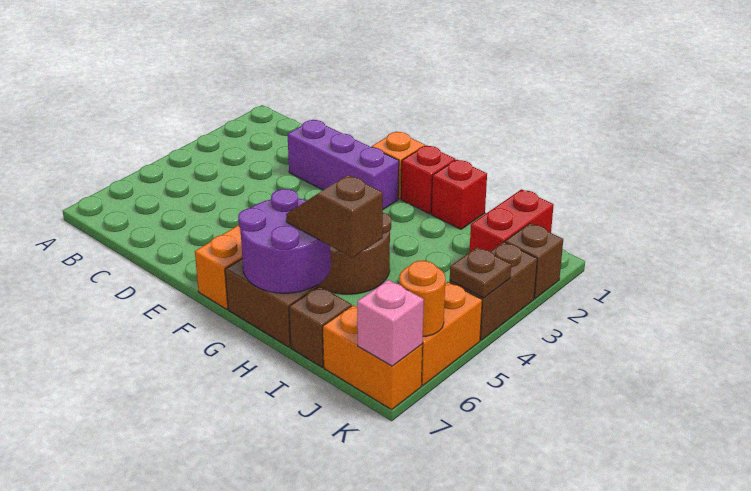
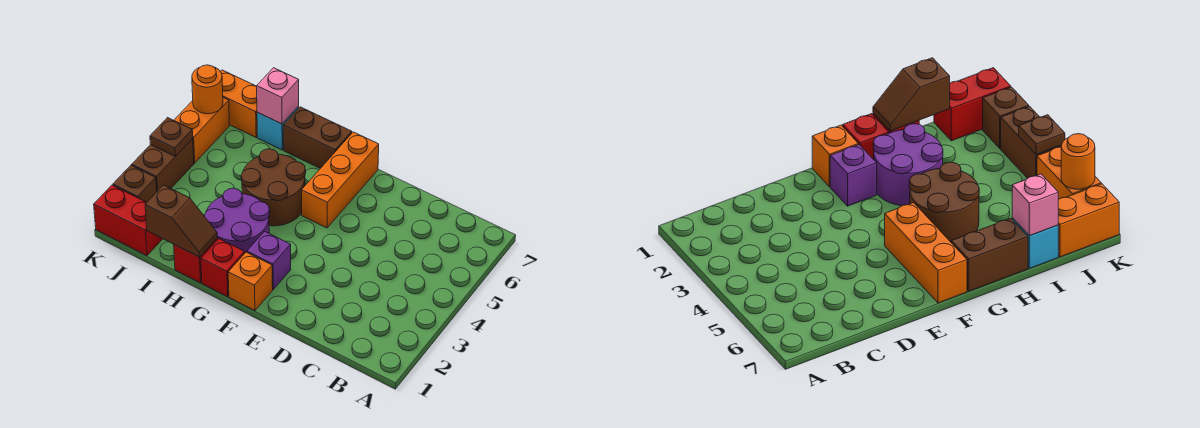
purple brick D2:F2 level 1 -> purple brick F2 level 1
purple round brick G6:H7 level 2 -> purple round brick G2:H3 level 1
brown slope H6:I6 level 3 top I -> brown slope H1:I1 level 2 top I
brown brick I7 level 1 -> cyan brick I7 level 1
red brick J1:J2 level 1 -> red brick J1:K1 level 1
pink brick K7 level 2 -> pink brick I7 level 2

